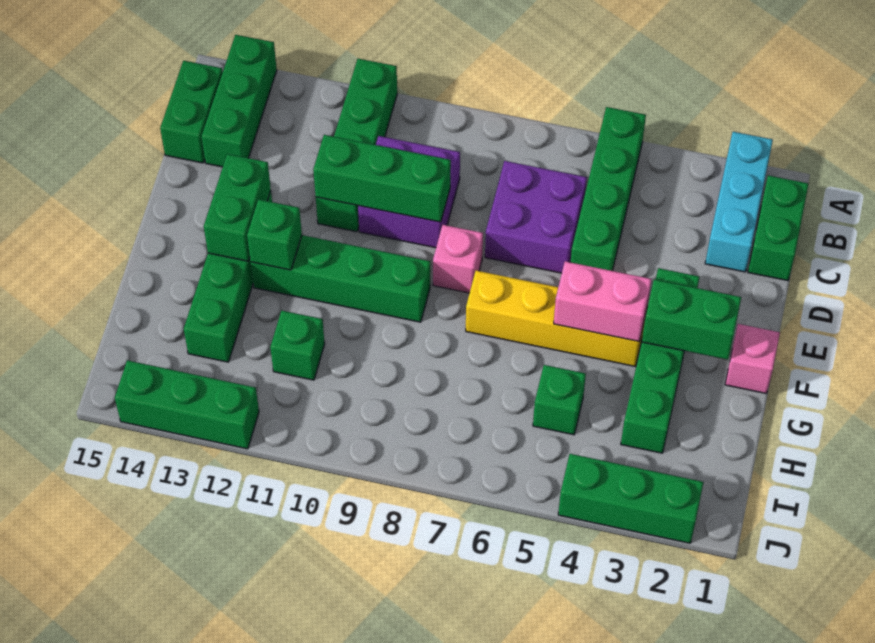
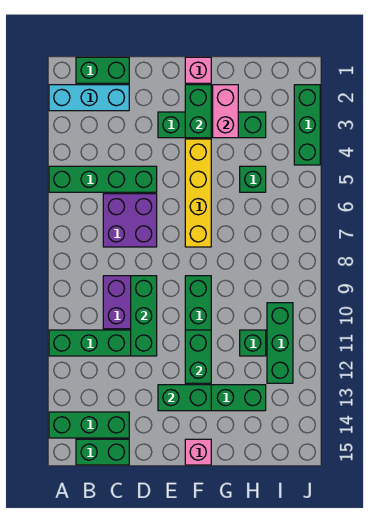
pink brick E8 level 1 -> pink brick F15 level 1
pink brick F4:F5 level 2 -> pink brick G2:G3 level 2
green brick F12 level 2 -> green brick F11:F12 level 2
green brick J12:J14 level 1 -> green brick I10:I12 level 1

